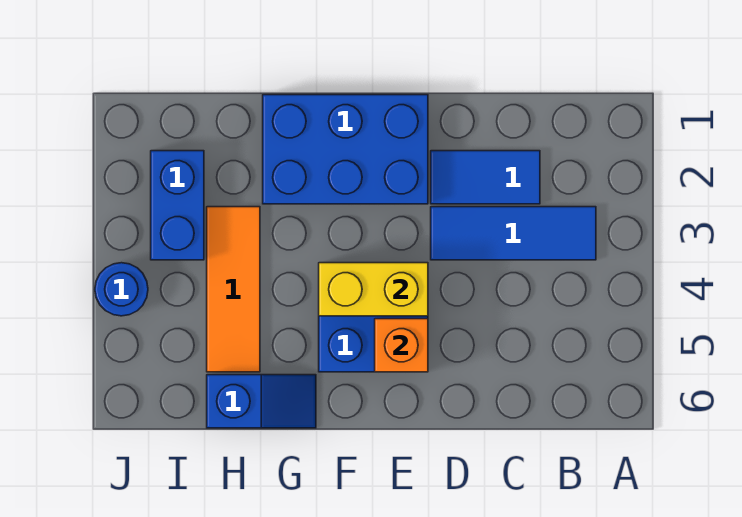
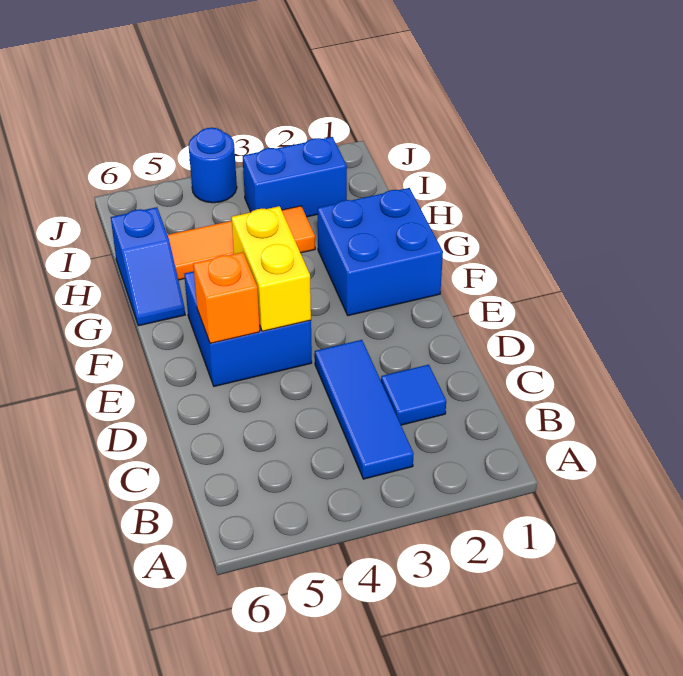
blue tile C2:D2 level 1 -> blue tile C2 level 1
blue brick E1:G2 level 1 -> blue brick F1:G2 level 1

